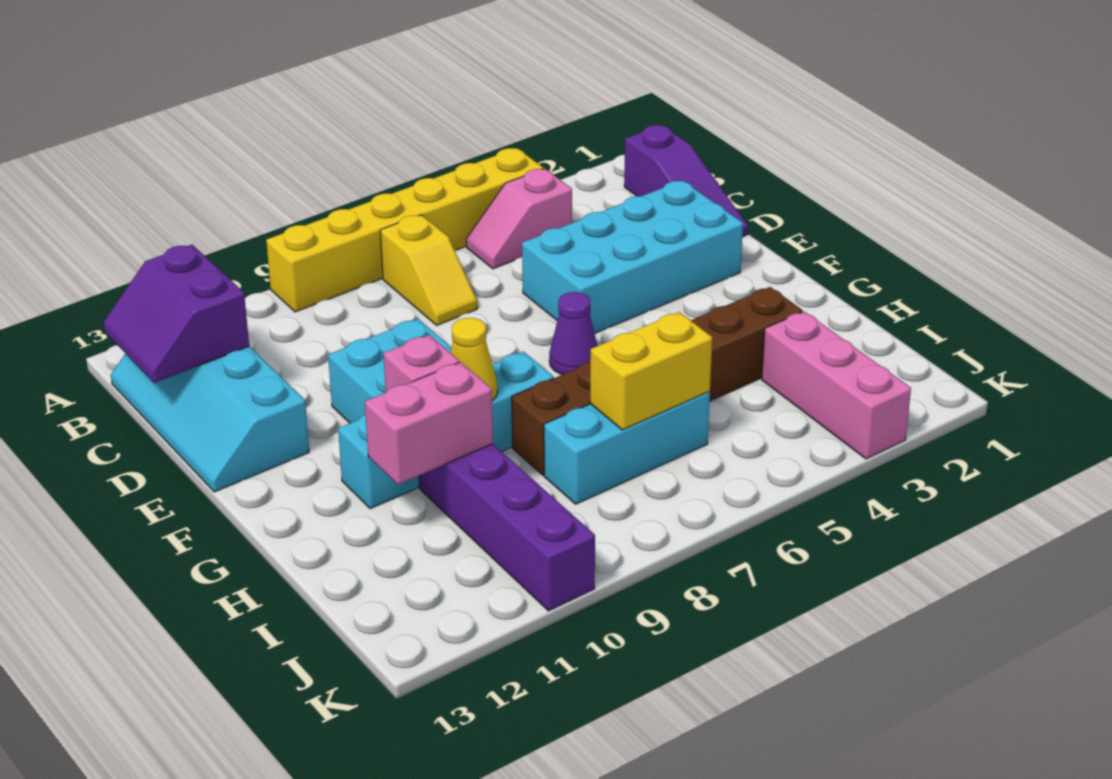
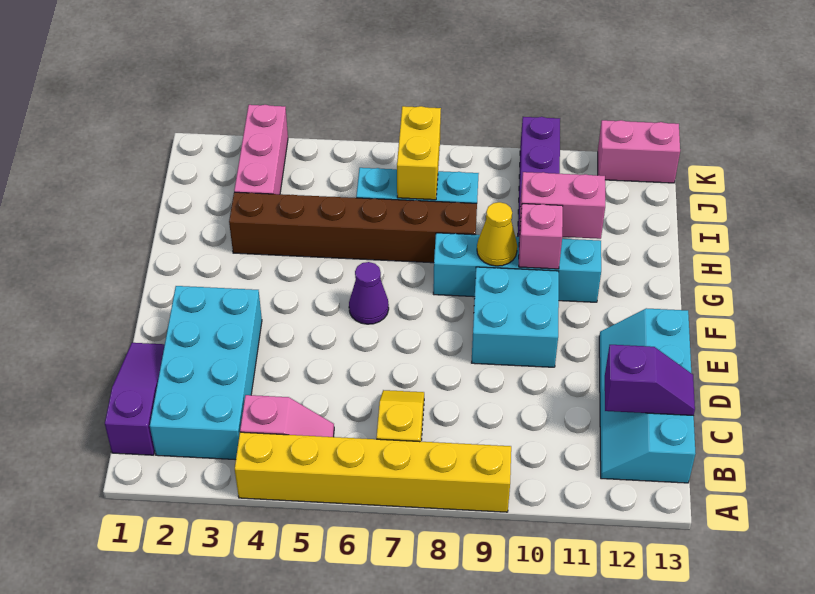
cyan slope B12:E13 level 1 top 12 -> cyan slope B12:E13 level 1 top 13
purple slope B12:C13 level 2 top 12 -> purple slope C12:C13 level 2 top 12
cyan brick D2:E5 level 1 -> cyan brick B2:E3 level 1
yellow brick I6:I7 level 2 -> yellow brick I7:J7 level 2
none -> pink brick K12:K13 level 1

